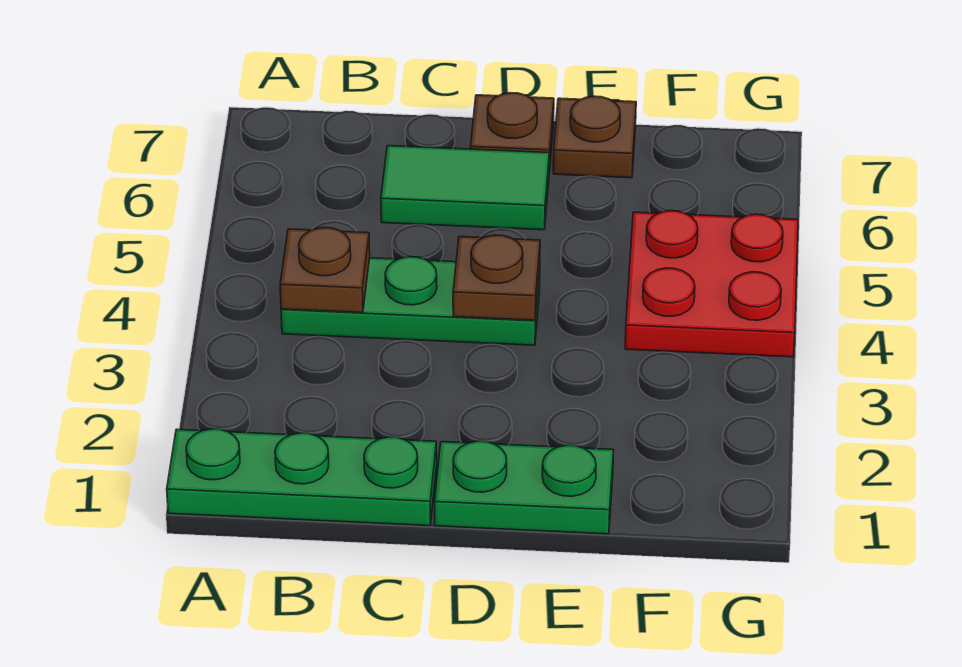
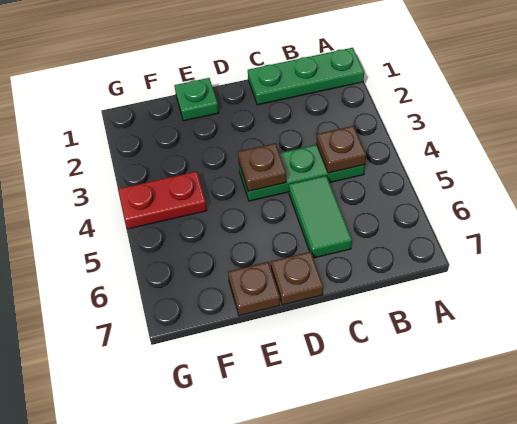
green tile C6:D6 level 1 -> green tile C5:C6 level 1
green plate D1:E1 level 1 -> green plate E1 level 1
red plate F4:G5 level 1 -> red plate F4:G4 level 1

